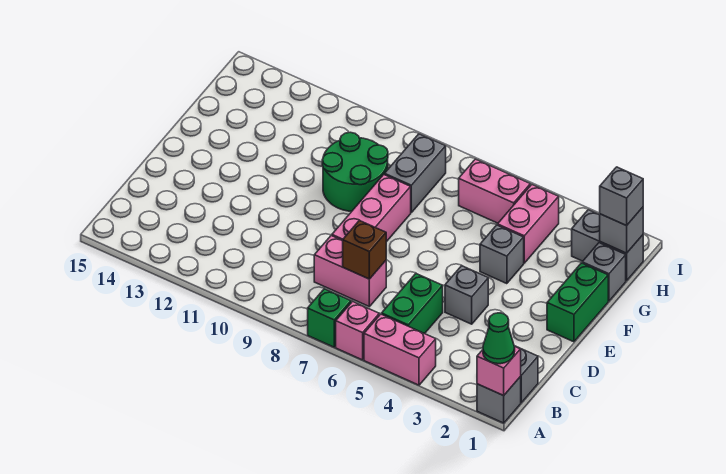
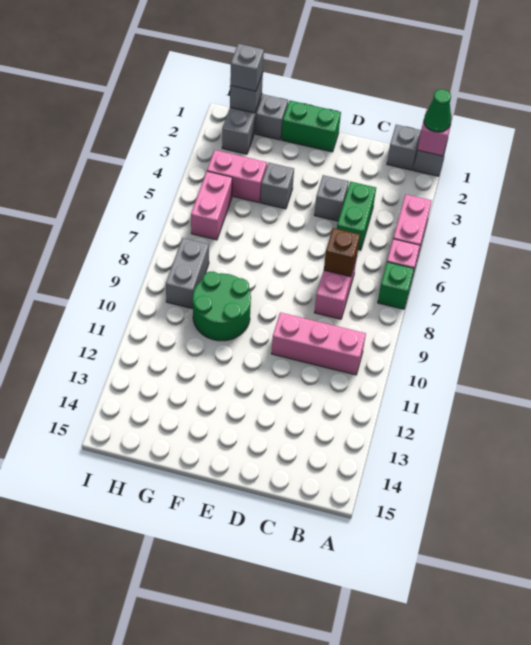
green brick B5:C5 level 1 -> green brick C4:C5 level 1
pink brick D8:F8 level 1 -> pink brick B10:D10 level 1
grey brick G8:H8 level 1 -> grey brick H8:H9 level 1

